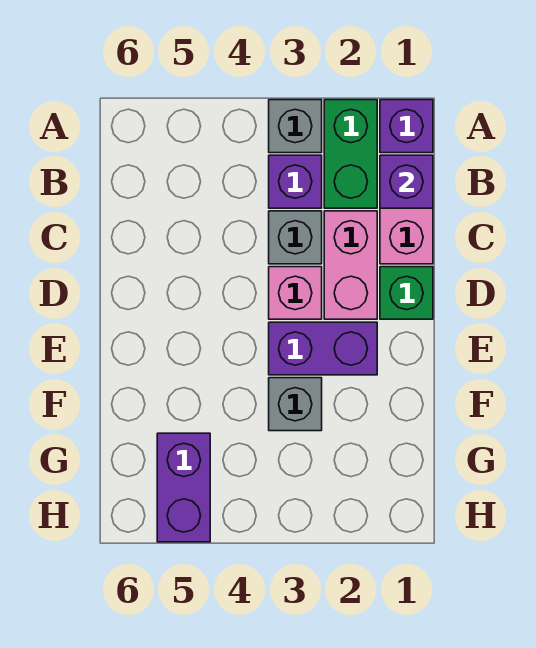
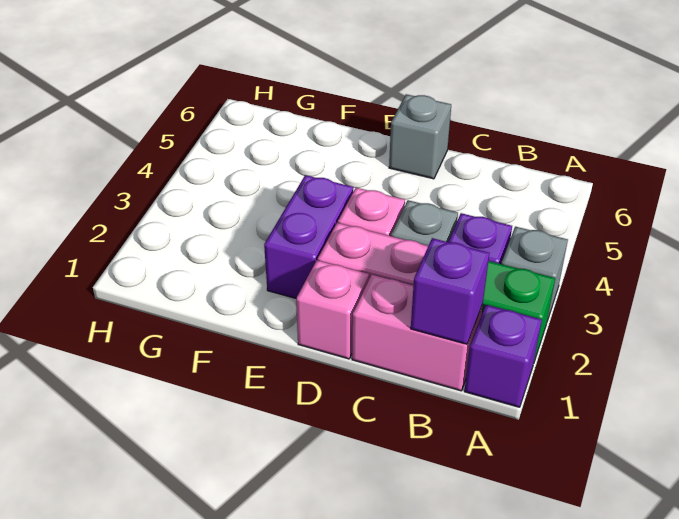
green brick D1 level 1 -> pink brick D1 level 1
grey brick F3 level 1 -> grey brick D6 level 1
purple brick G5:H5 level 1 -> none

